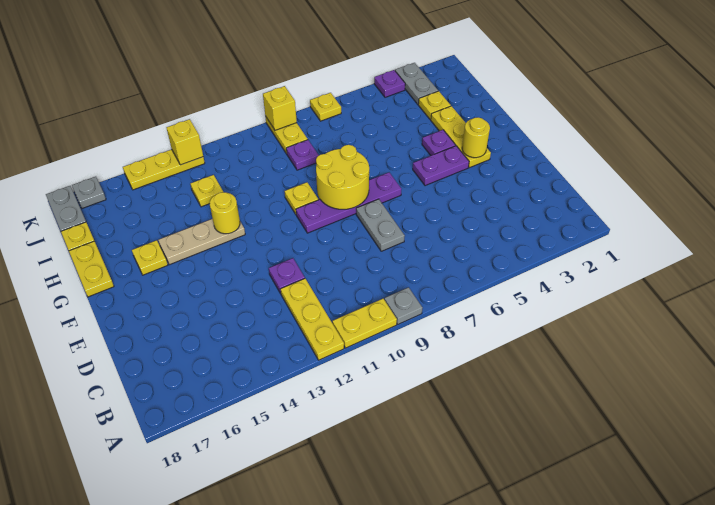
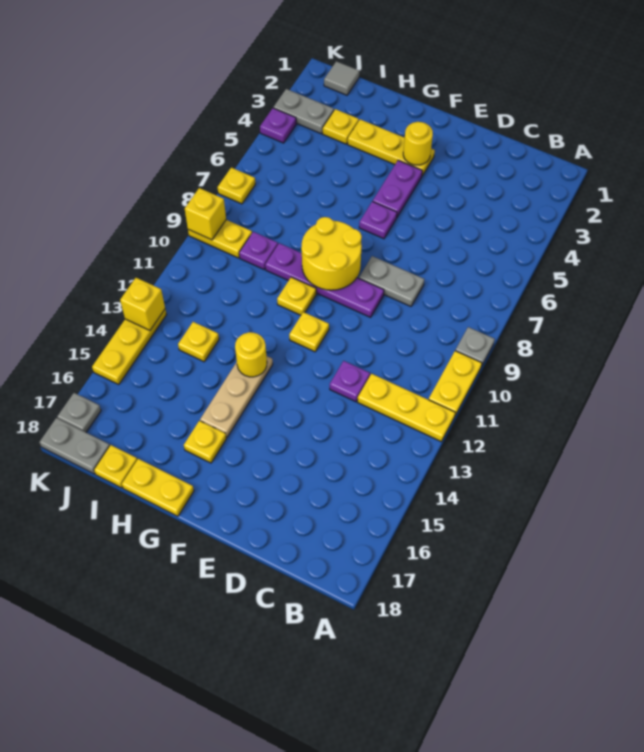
purple plate F7:F10 level 1 -> purple plate E9:H9 level 1
none -> yellow plate F11 level 1
purple plate G4 level 1 -> purple plate F6 level 1
none -> grey tile J1 level 1

